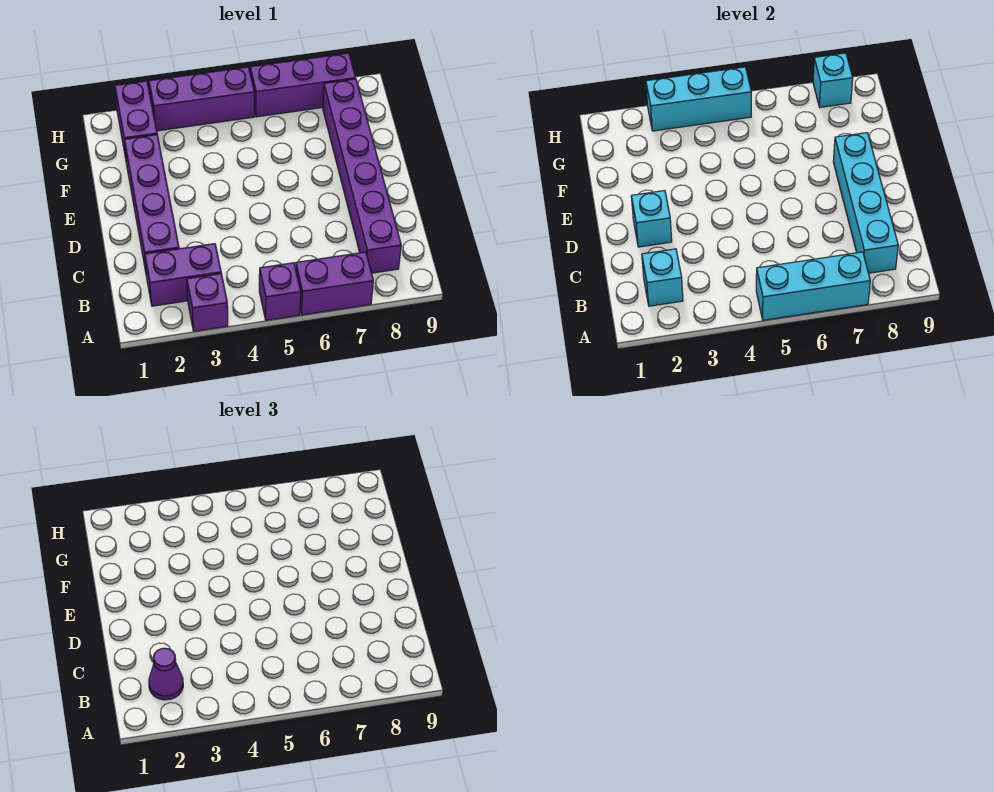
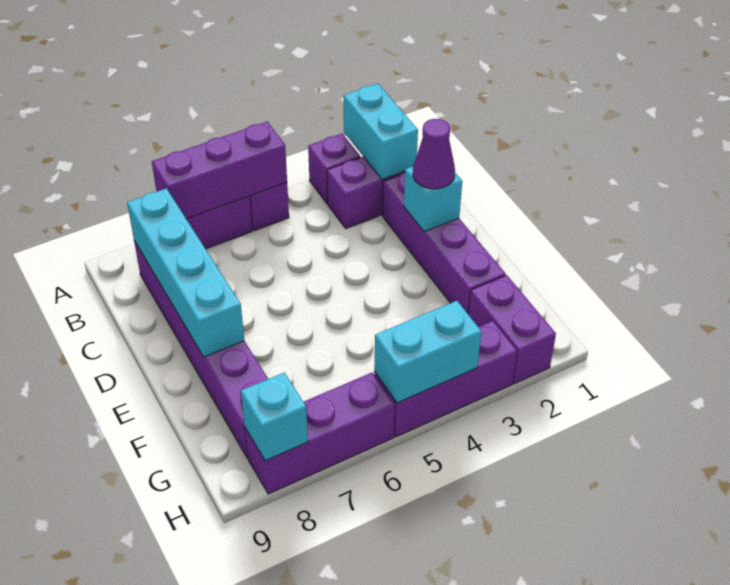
cyan brick A5:A7 level 2 -> purple brick A5:A7 level 2
cyan brick B2 level 2 -> cyan brick A2:B2 level 2
purple cone B2 level 3 -> purple cone D2 level 3
cyan brick H3:H5 level 2 -> cyan brick H4:H5 level 2

